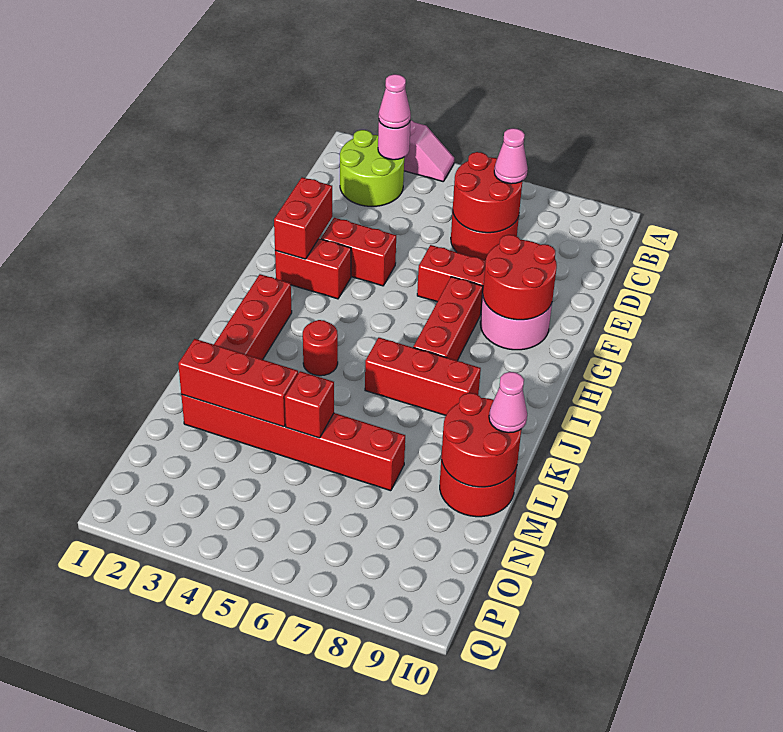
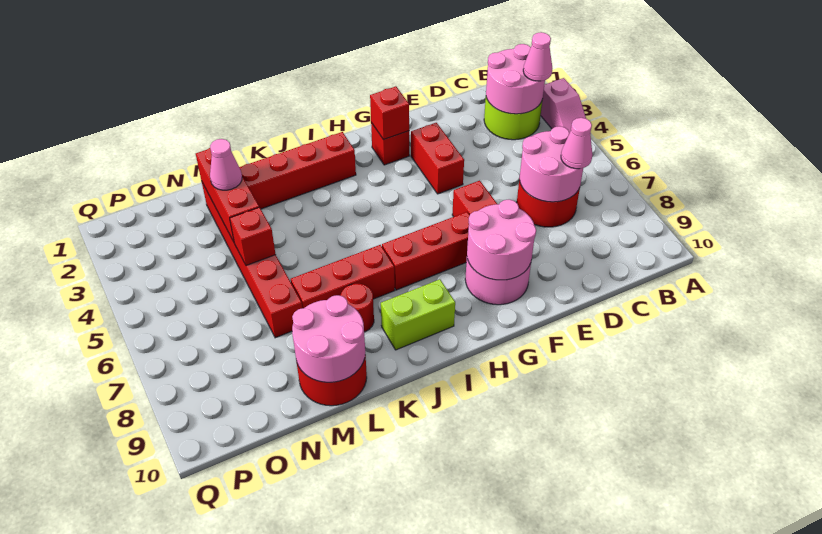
pink round brick B3 level 2 -> pink round brick B2:C3 level 2
red round brick C6:D7 level 2 -> pink round brick C6:D7 level 2
red brick F2:G2 level 2 -> red brick G2 level 2
red round brick F8:G9 level 2 -> pink round brick F8:G9 level 2
red brick G2:G3 level 1 -> red brick G2 level 1
none -> lime brick I9:J9 level 1
red round brick J4 level 1 -> red round brick K8 level 1
red brick J6:J8 level 1 -> red brick J7:L7 level 1
red round brick L9:M10 level 2 -> pink round brick L9:M10 level 2
pink cone L10 level 3 -> pink cone M3 level 3

